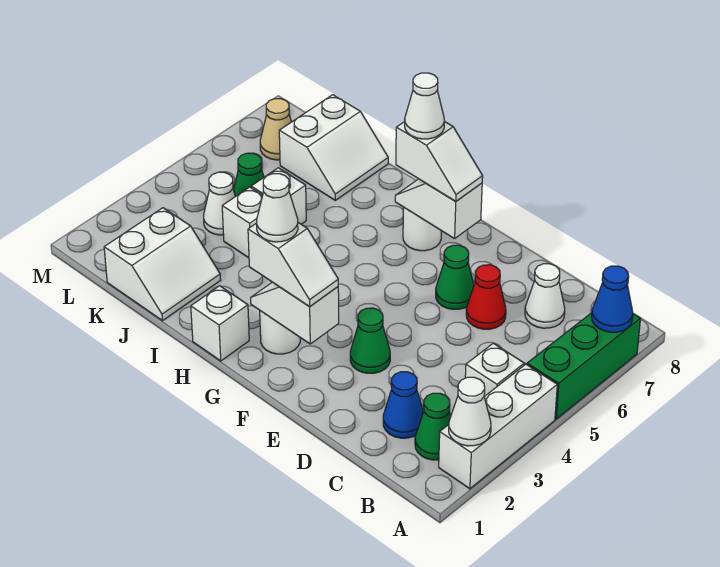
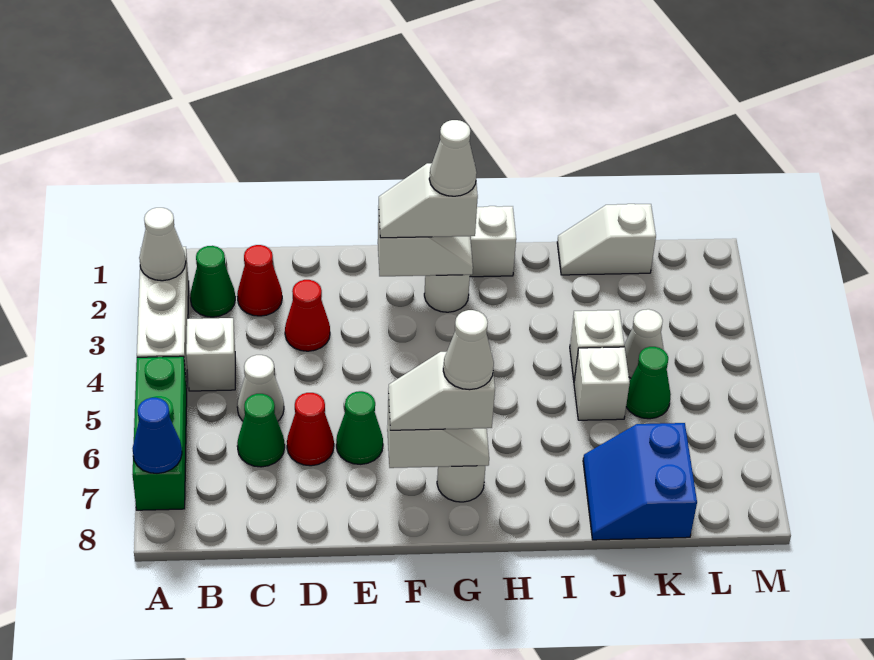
blue cone C2 level 1 -> red cone C2 level 1
white cone C7 level 1 -> white cone C5 level 1
none -> red cone D3 level 1
green cone E3 level 1 -> green cone C6 level 1
white slope J1:K2 level 1 top K -> white slope J1:K1 level 1 top K
white slope J7:K8 level 1 top K -> blue slope J7:K8 level 1 top K
tan cone L7 level 1 -> none

